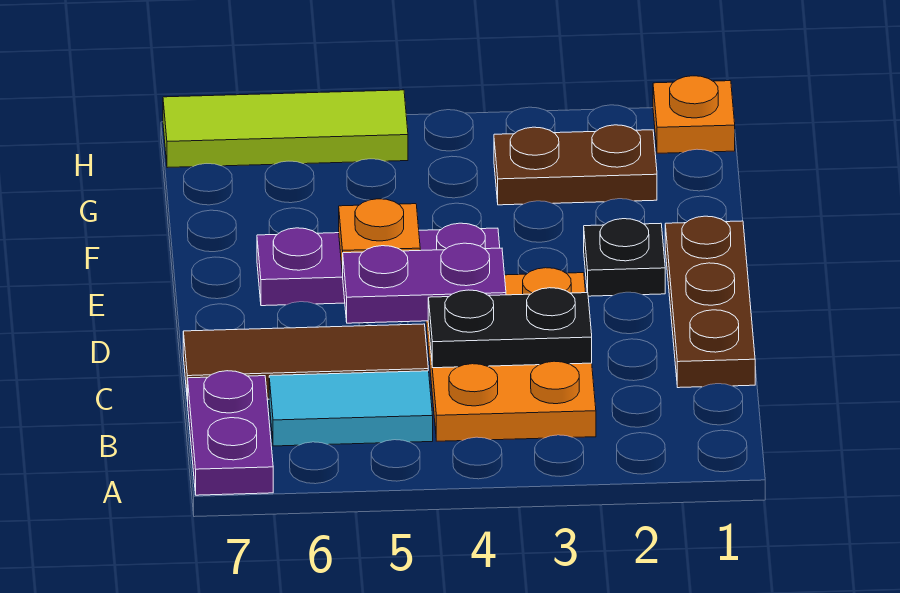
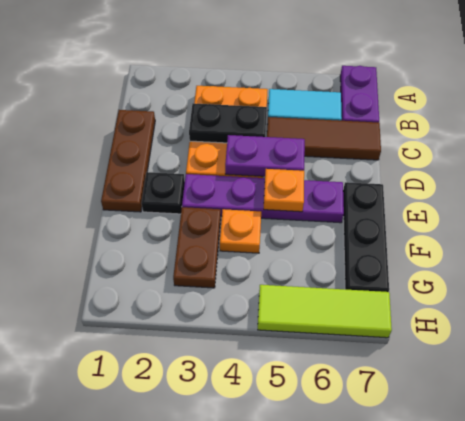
purple plate E4:E6 level 1 -> purple plate E3:E6 level 1
none -> black plate E7:G7 level 1
brown plate G2:G3 level 1 -> brown plate F3:G3 level 1
orange plate H1 level 1 -> orange plate F4 level 1

